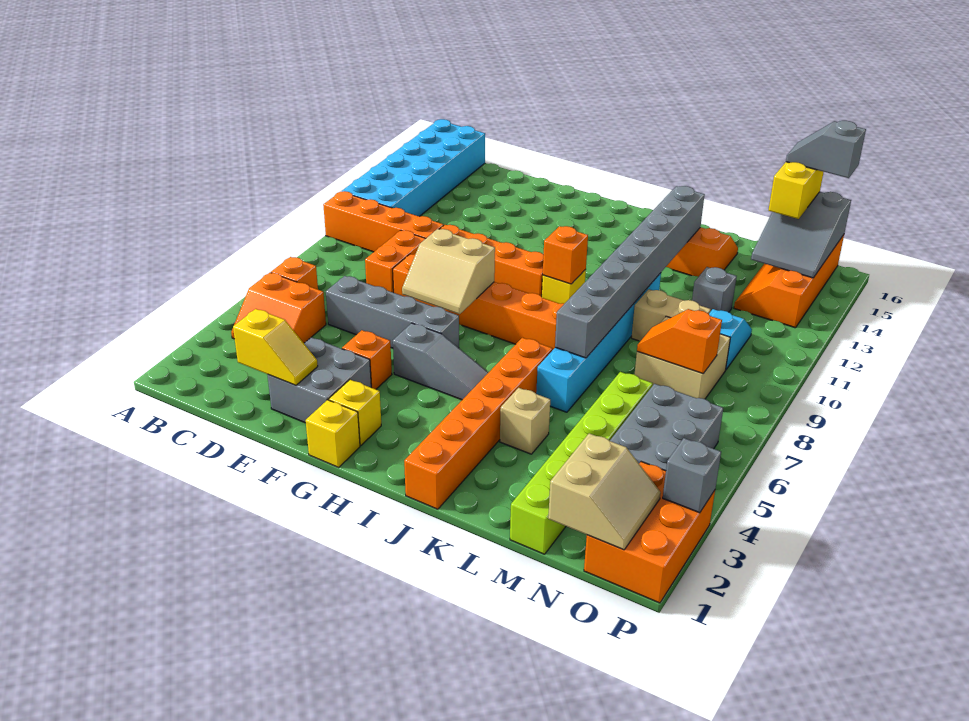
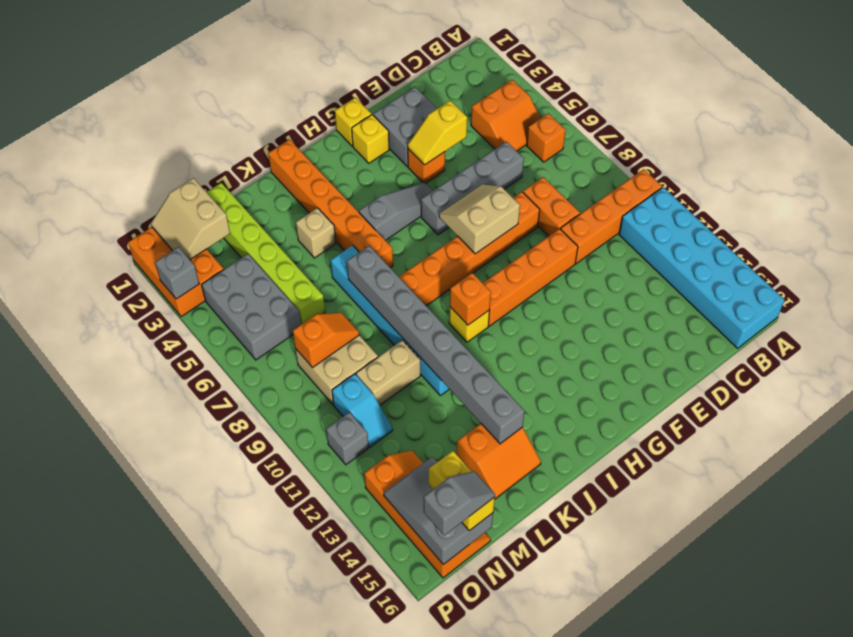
orange slope B4:C5 level 1 top 5 -> orange slope B4:C5 level 1 top 4
yellow slope D2:E2 level 2 top D -> yellow slope E4:F4 level 2 top E
grey slope G5:I5 level 1 top G -> grey slope G5:I5 level 1 top I
grey brick M12 level 1 -> grey brick O11 level 1

